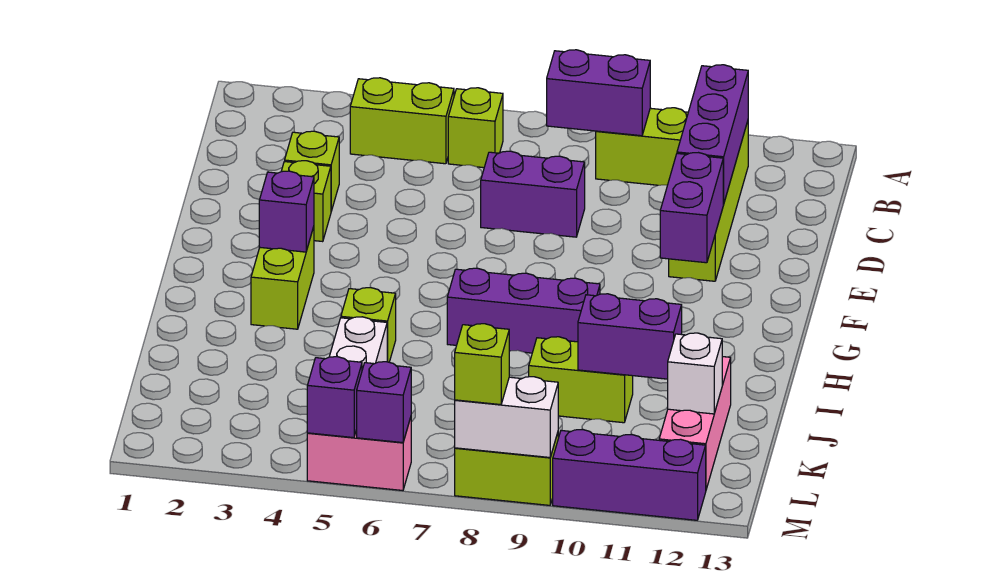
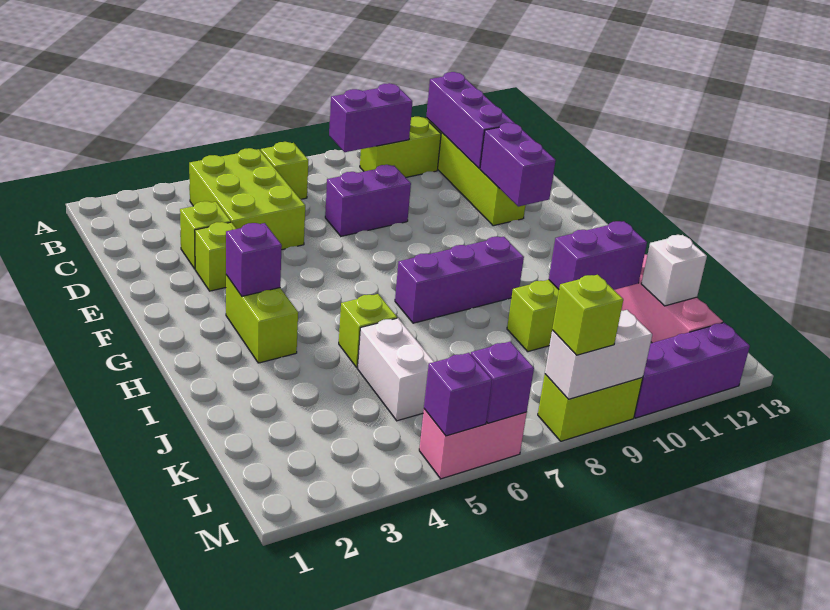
lime brick B4:B5 level 1 -> lime brick B4:D5 level 1

